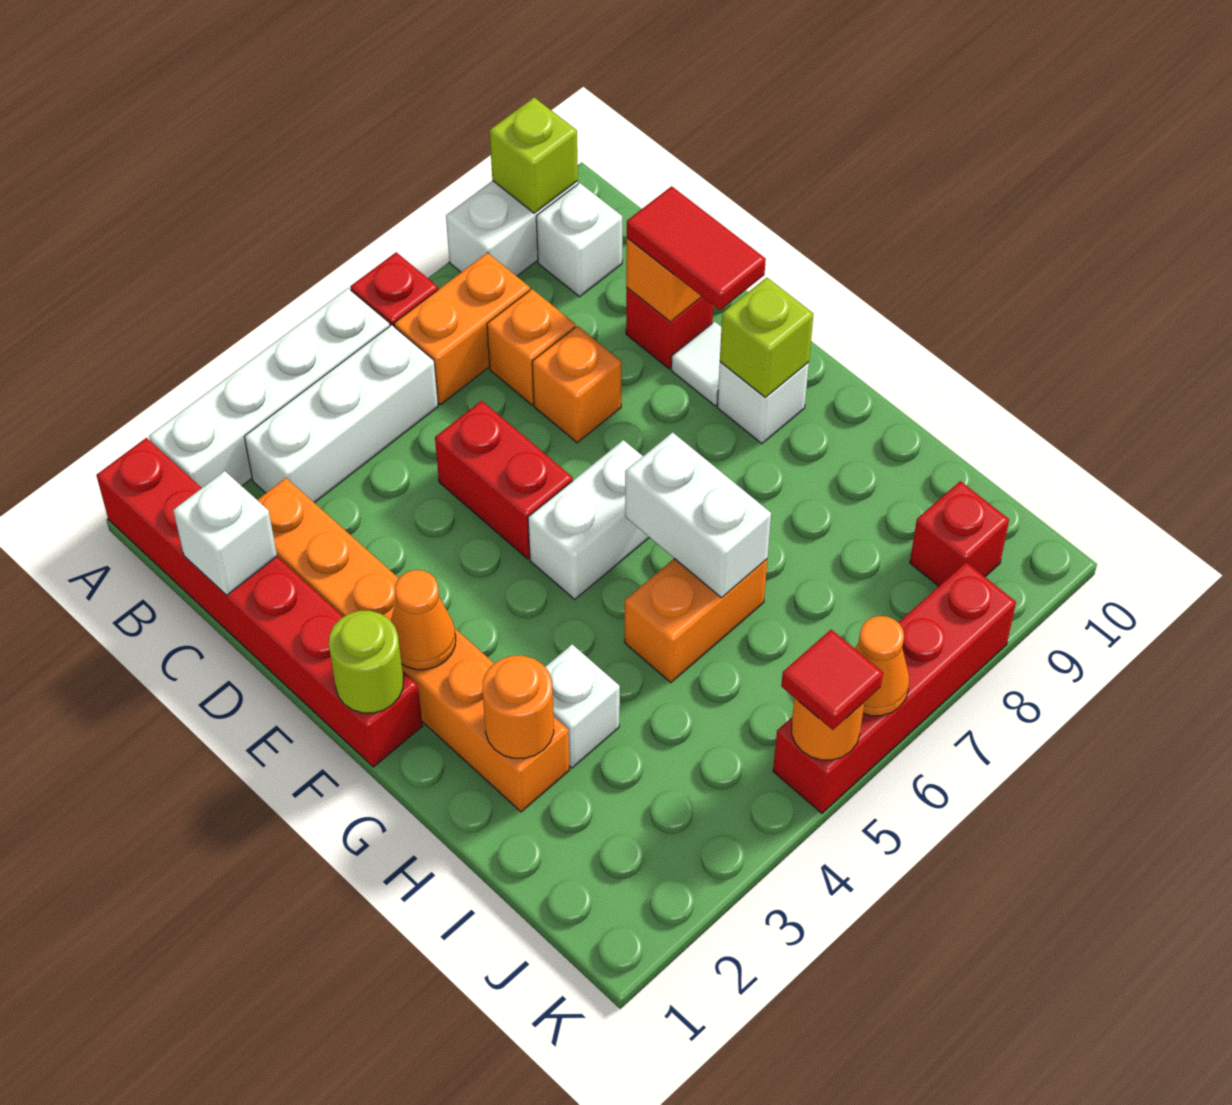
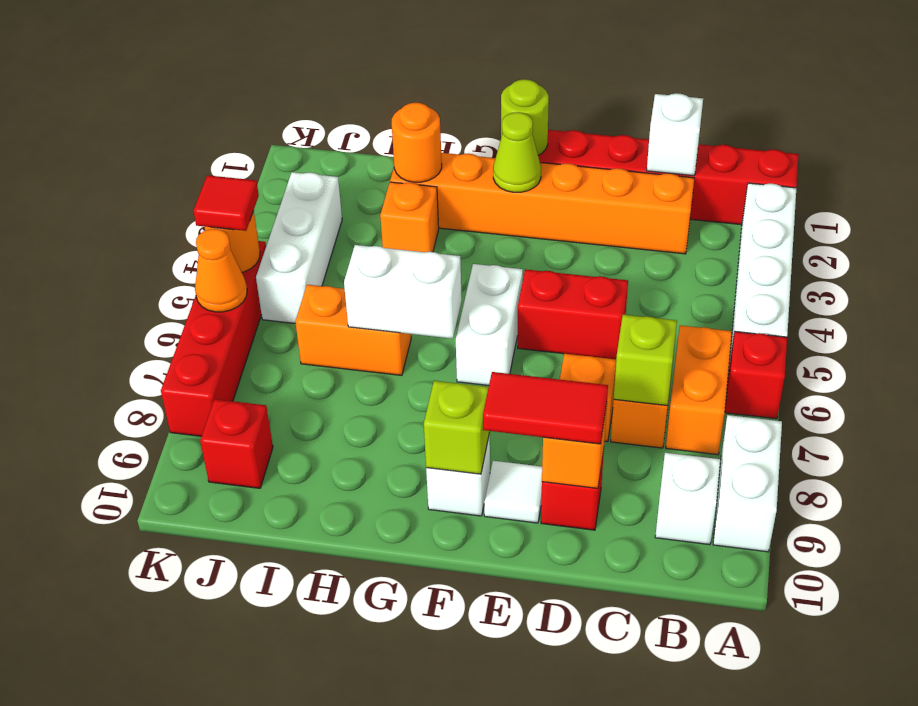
lime brick A9 level 2 -> lime brick C7 level 2
white brick B3:B5 level 1 -> white brick J3:J5 level 1
orange cone F2 level 2 -> lime cone F2 level 2
white brick H3 level 1 -> orange brick H3 level 1
orange brick H5:H6 level 1 -> orange brick H6:I6 level 1

